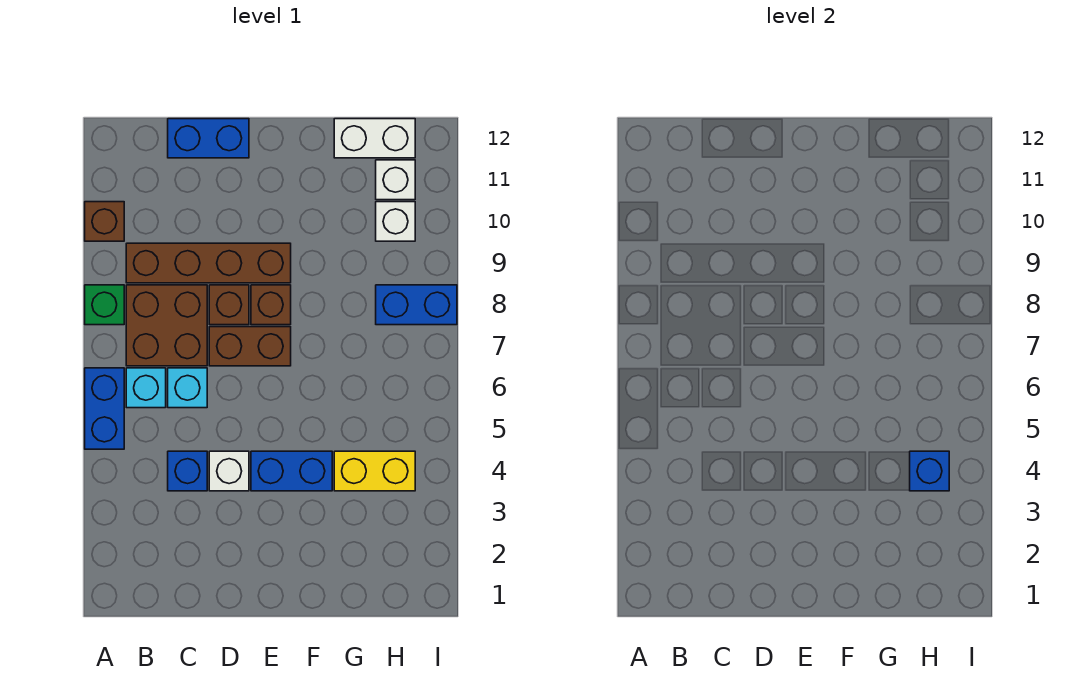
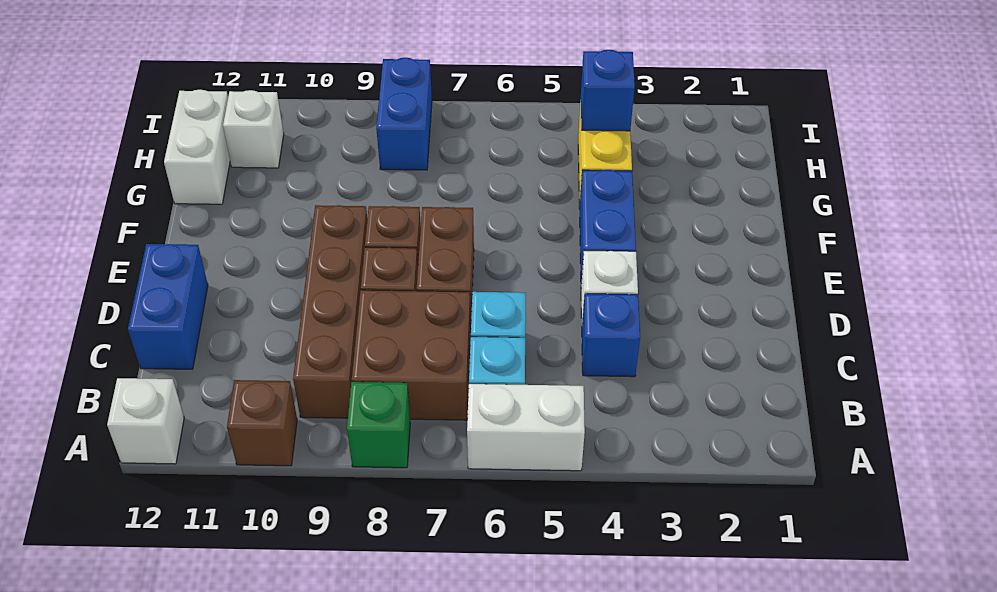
blue brick A5:A6 level 1 -> white brick A5:A6 level 1
white brick H10 level 1 -> white brick A12 level 1

